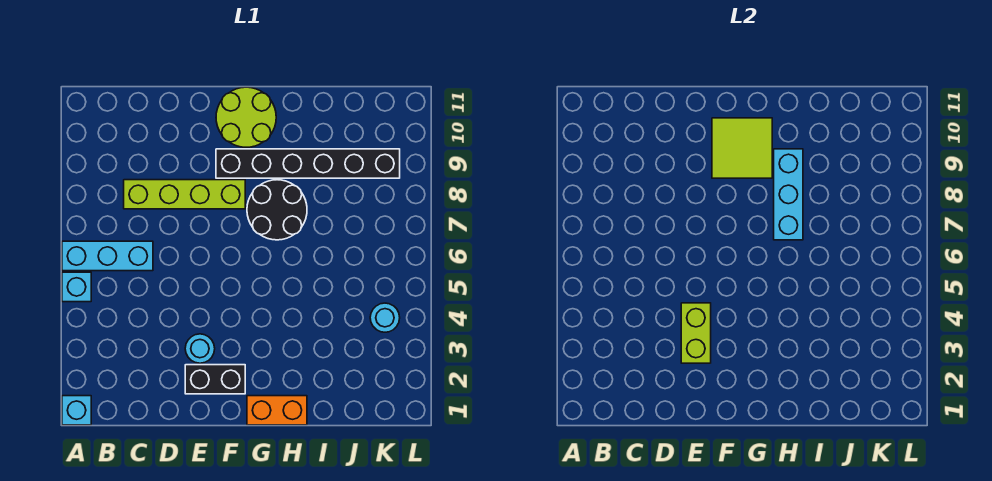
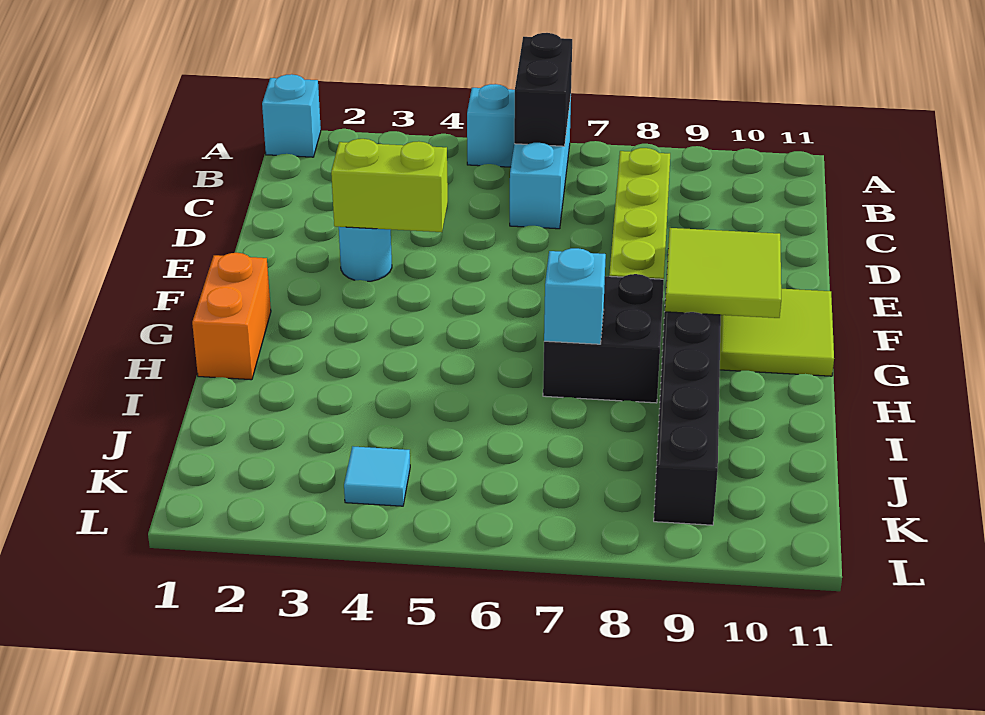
black brick E2:F2 level 1 -> black brick A6:B6 level 2
lime round brick F10:G11 level 1 -> lime tile F10:G11 level 1
black round brick G7:H8 level 1 -> black brick G7:H8 level 1
cyan brick H7:H9 level 2 -> cyan brick H7 level 2
cyan round brick K4 level 1 -> cyan tile K4 level 1

